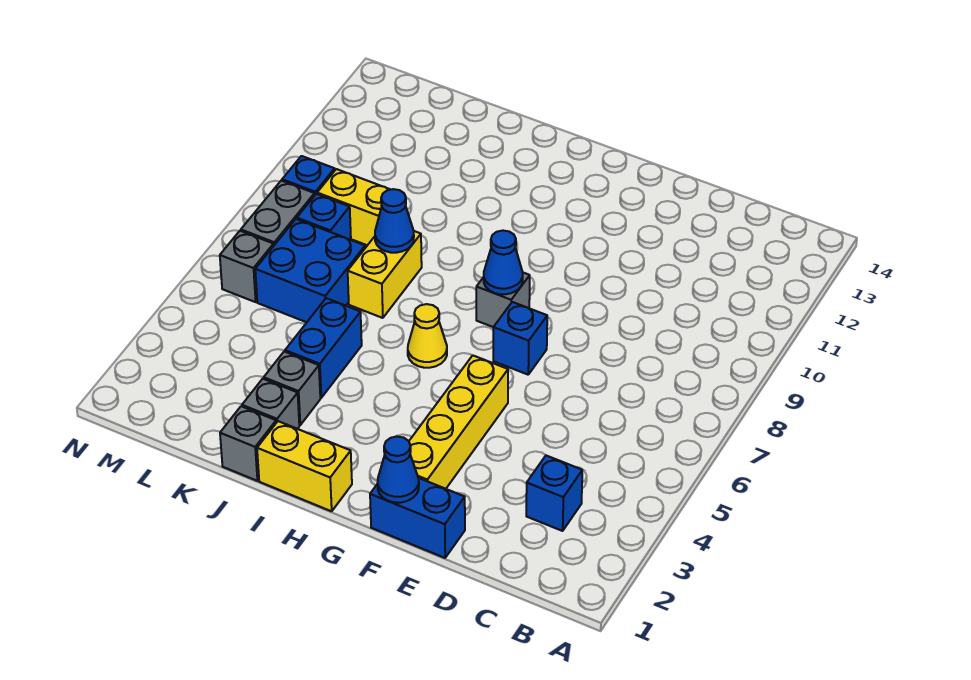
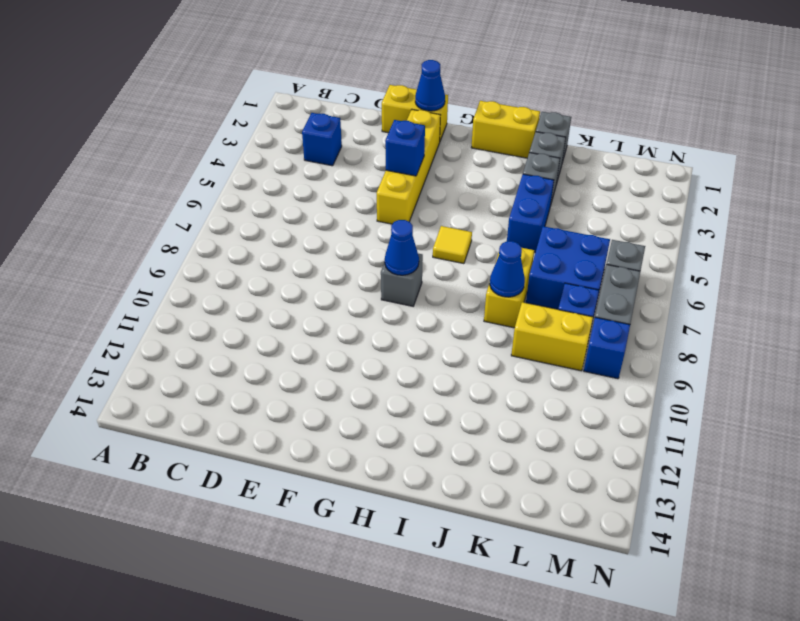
blue brick E1:F1 level 1 -> yellow brick E1:F1 level 1
blue brick F7 level 1 -> blue brick F4 level 2
yellow cone H6 level 1 -> yellow tile H6 level 1

